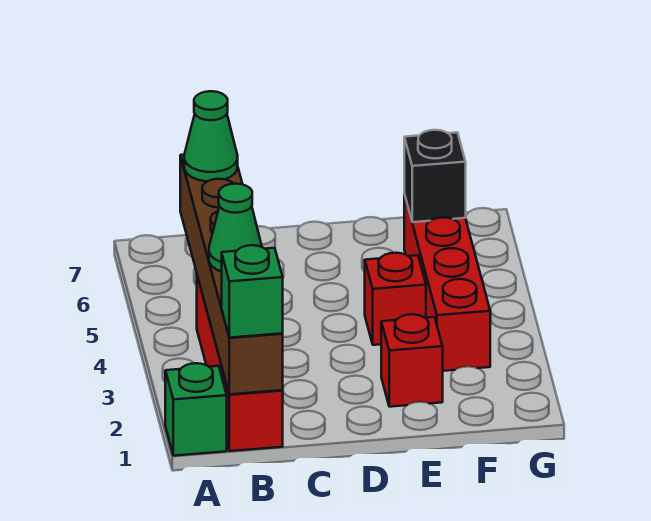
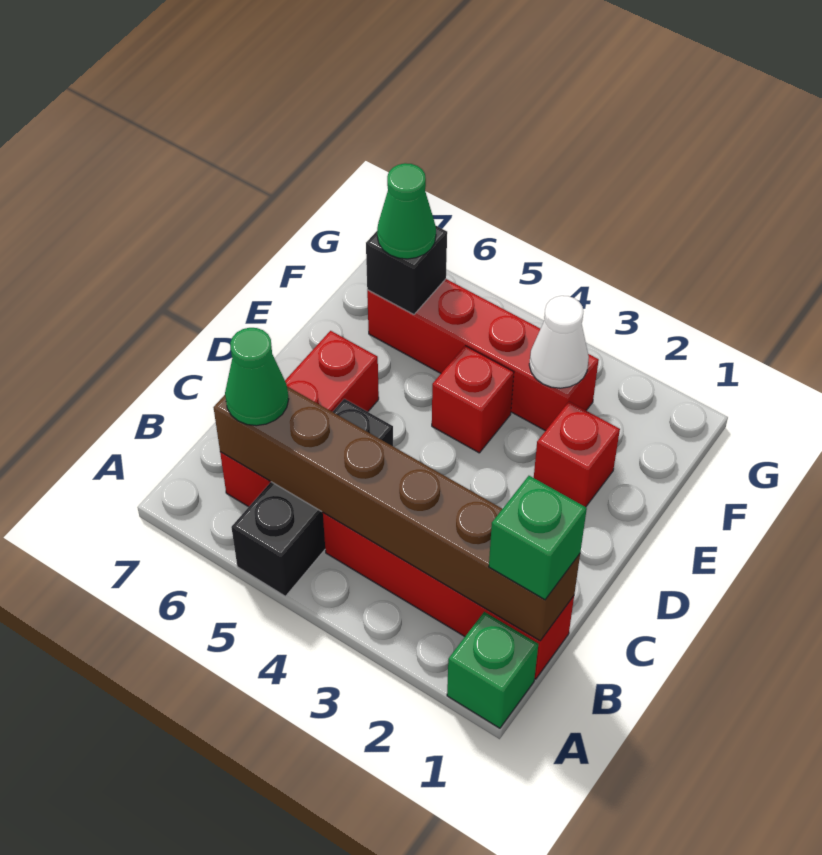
none -> black brick A5:C5 level 1
green cone B3 level 3 -> green cone F6 level 3
none -> red brick B6:D6 level 1
none -> white cone F3 level 2

